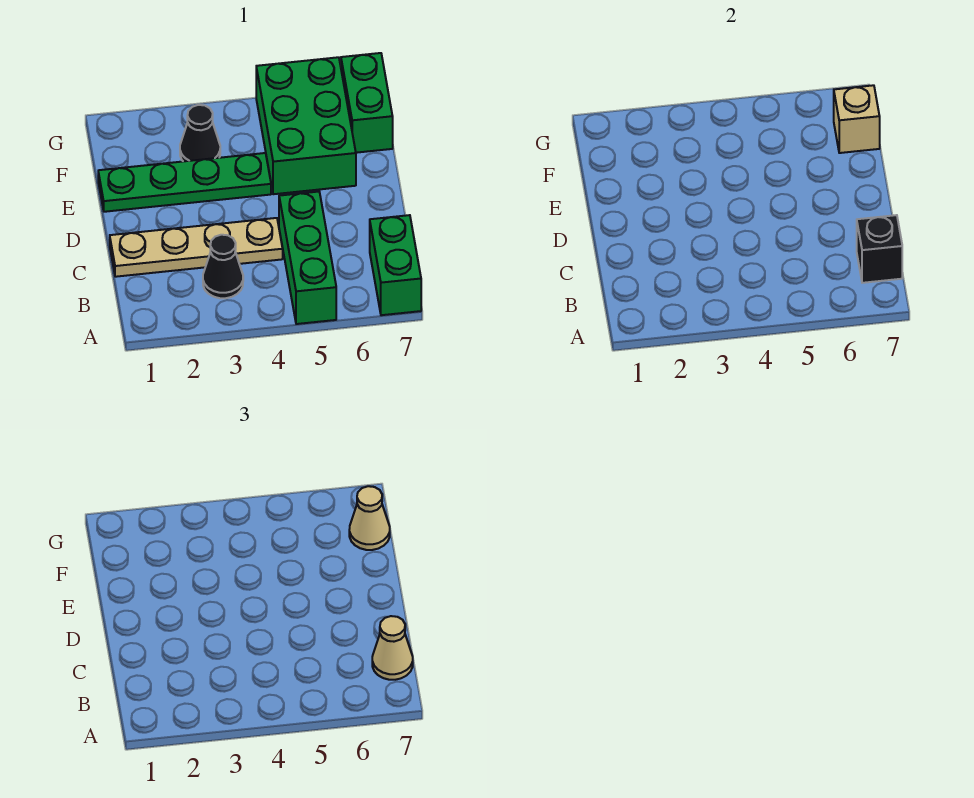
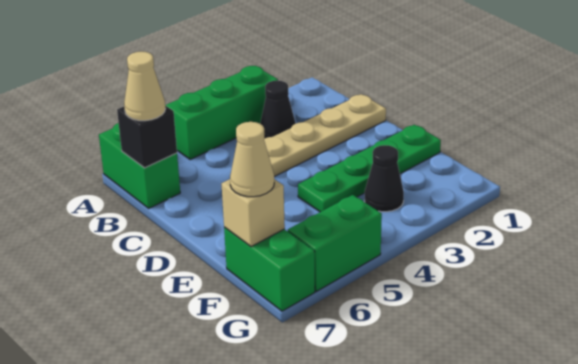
green brick A5:C5 level 1 -> green brick A3:A5 level 1
green brick E5:G6 level 1 -> green brick G5:G6 level 1

